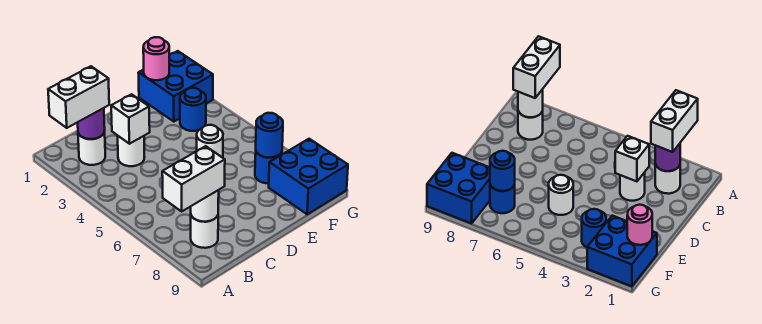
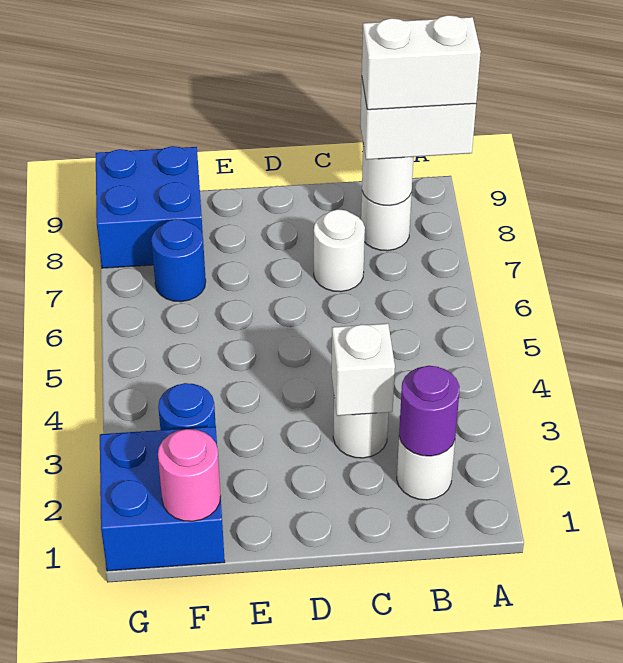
white brick A2:B2 level 3 -> white brick A8:B8 level 4
white round brick E5 level 1 -> white round brick C7 level 1
blue round brick F7 level 2 -> none

